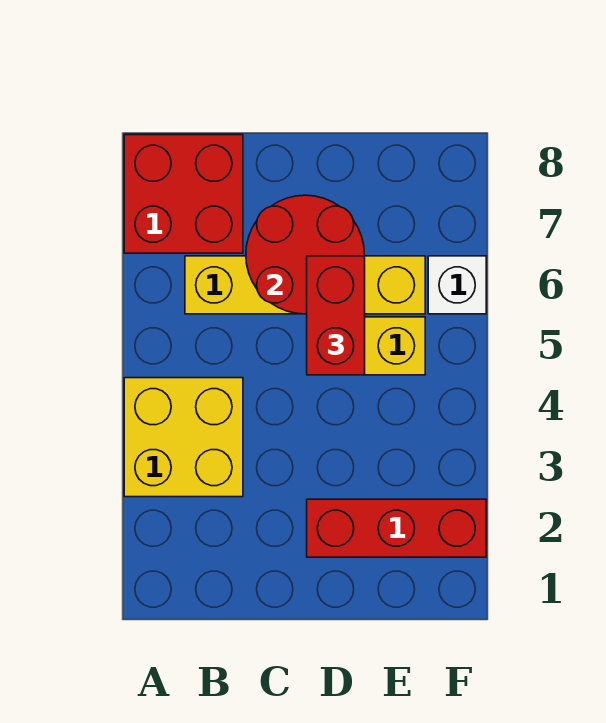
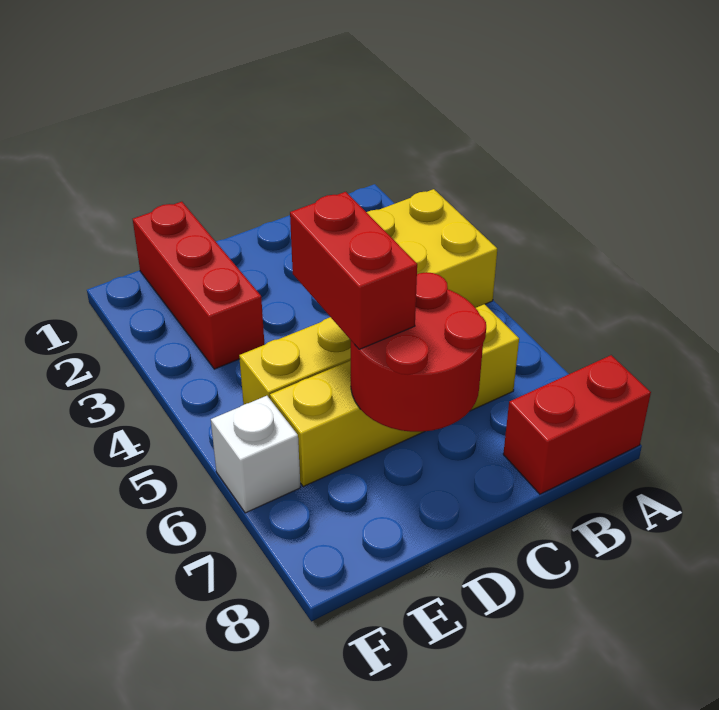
red brick A7:B8 level 1 -> red brick A8:B8 level 1
red brick D2:F2 level 1 -> red brick E1:E3 level 1

